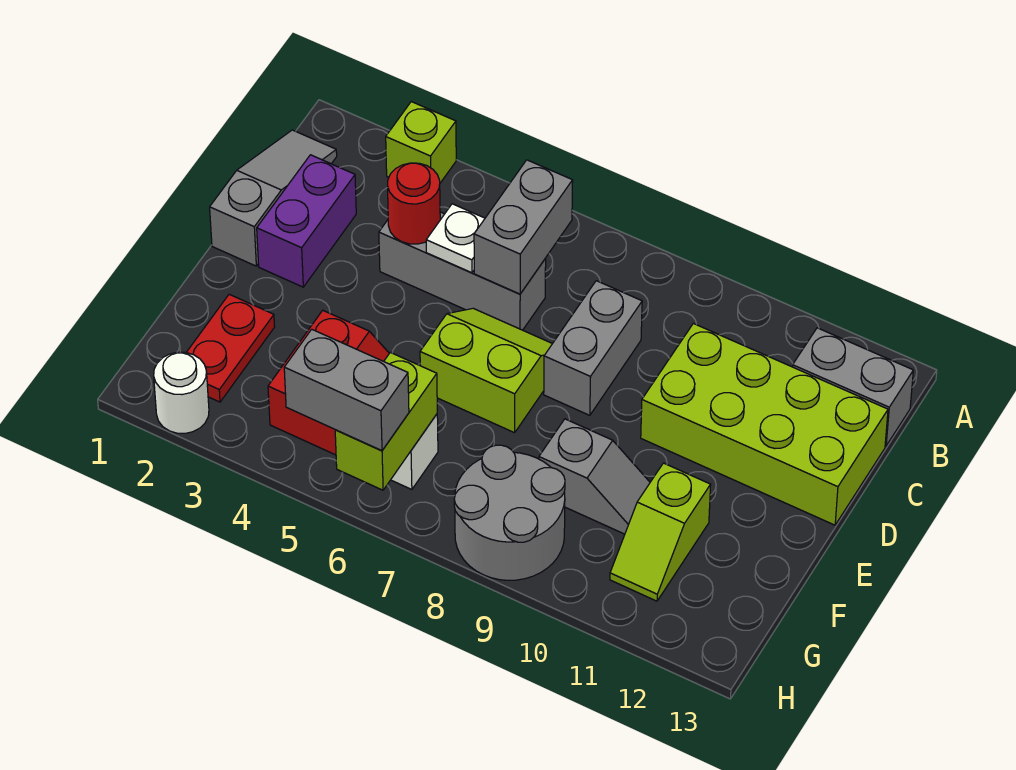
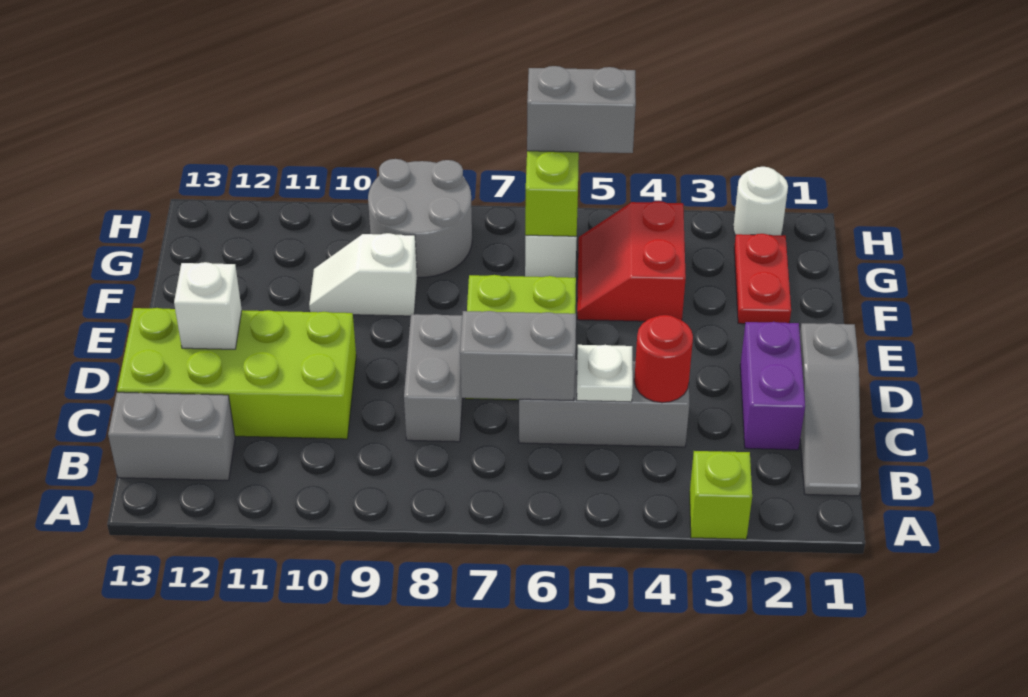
grey brick B6:C6 level 2 -> grey brick C6:C7 level 2
none -> white brick D12 level 2
grey slope F9:F10 level 1 top 9 -> white slope F9:F10 level 1 top 9
lime slope F11:G11 level 1 top F -> none

